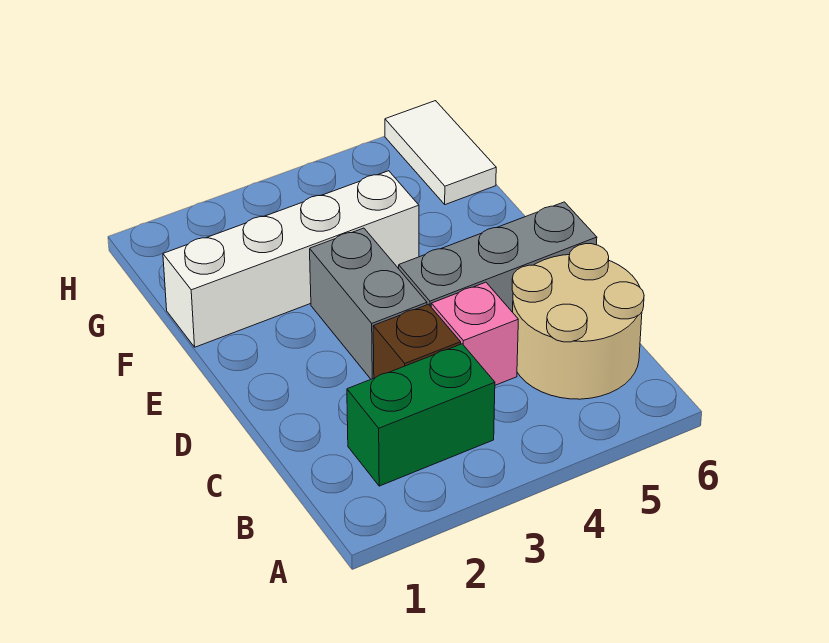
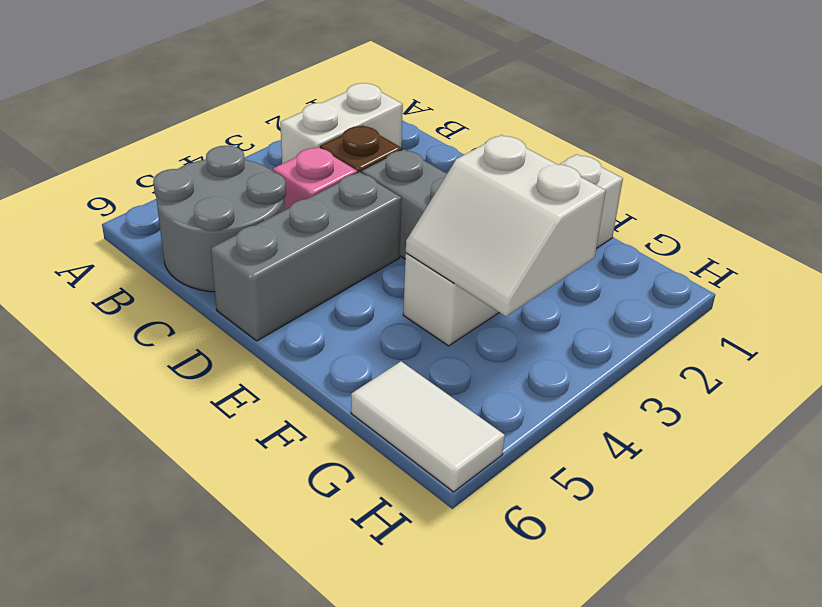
green brick B2:B3 level 1 -> white brick B2:B3 level 1
tan round brick B5:C6 level 1 -> grey round brick B5:C6 level 1
none -> white slope F3:G4 level 2 top 3

